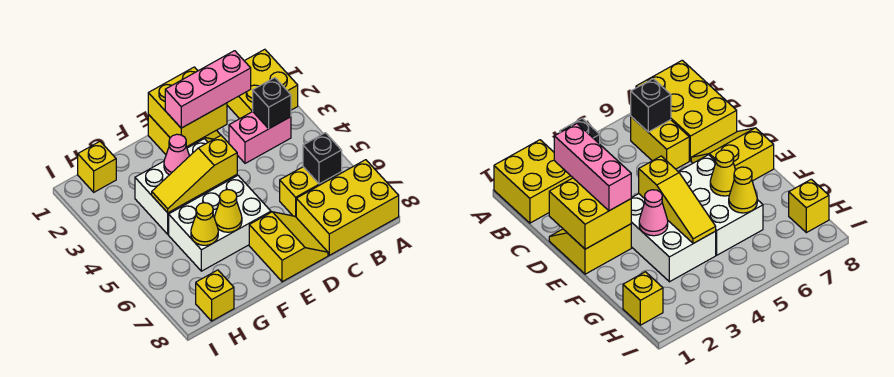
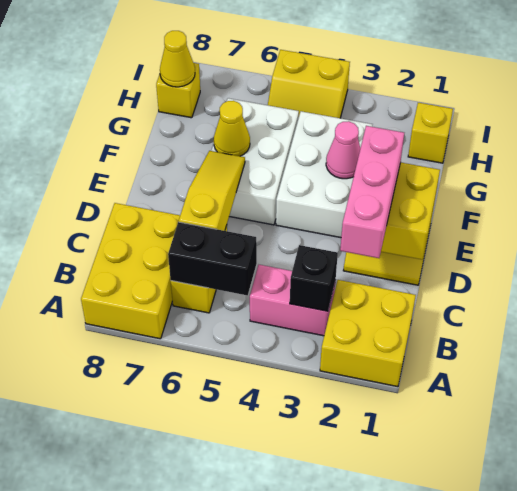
pink brick B3:C3 level 1 -> pink brick B3:B4 level 1
black brick B6 level 2 -> black brick B5:B6 level 2
yellow slope D7:E8 level 1 top E -> yellow slope H4:I5 level 1 top I
yellow slope E4:G4 level 2 top E -> yellow slope C6:E6 level 2 top C
yellow cone G6 level 2 -> yellow cone H8 level 2

